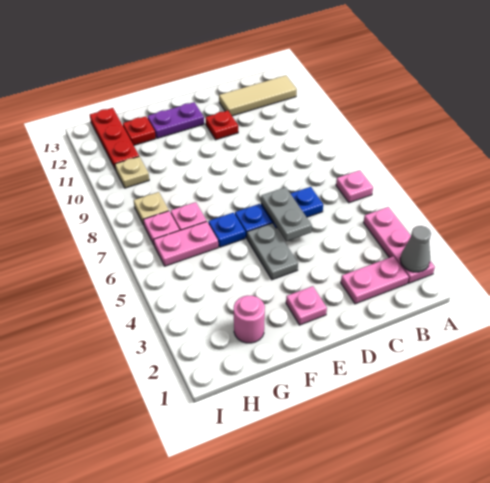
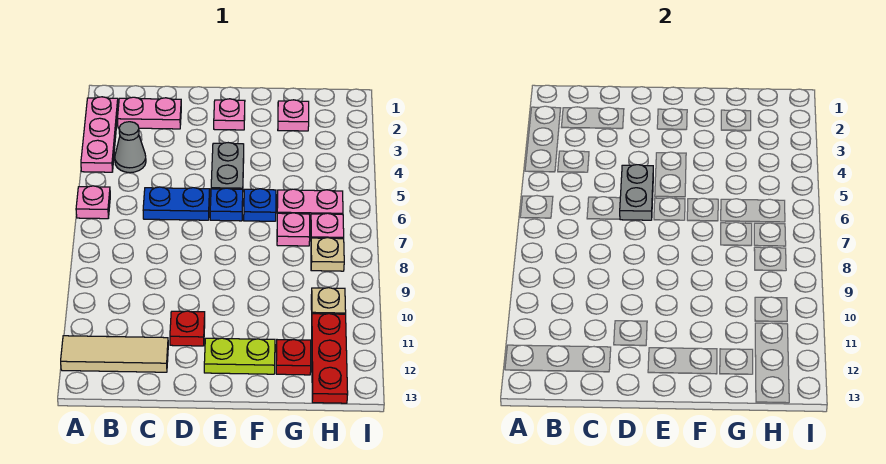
grey cone A2 level 2 -> grey cone B4 level 1
purple plate E12:F12 level 1 -> lime plate E12:F12 level 1
pink round brick G2 level 1 -> pink plate G2 level 1

